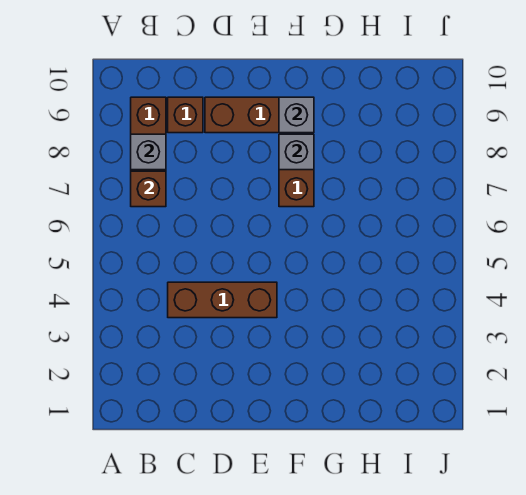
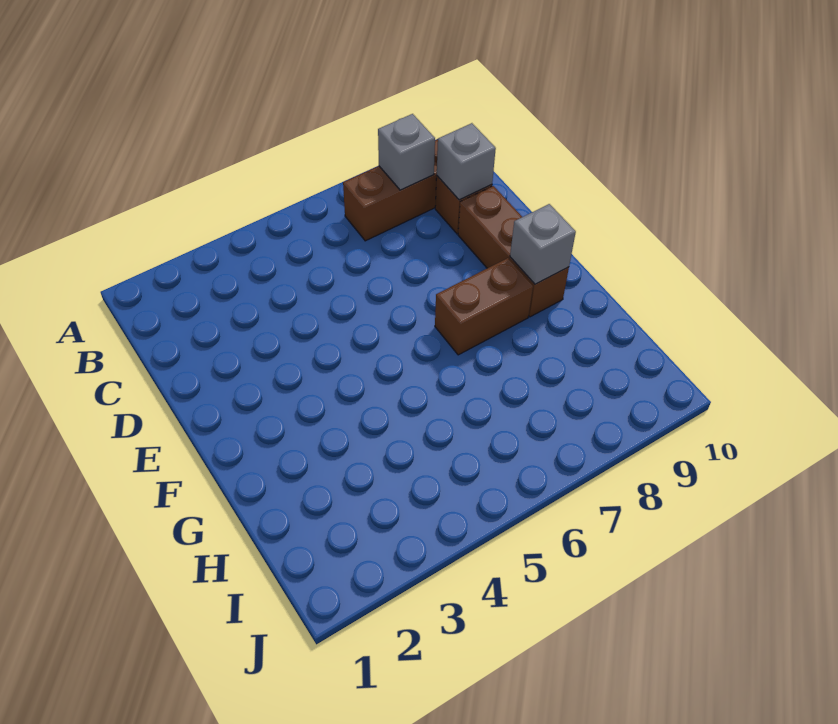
brown brick B7 level 2 -> none
brown brick C4:E4 level 1 -> none
grey brick F8 level 2 -> grey brick C9 level 2

